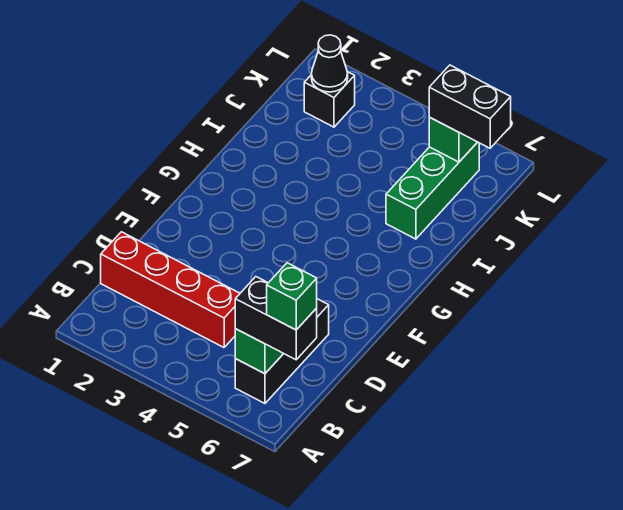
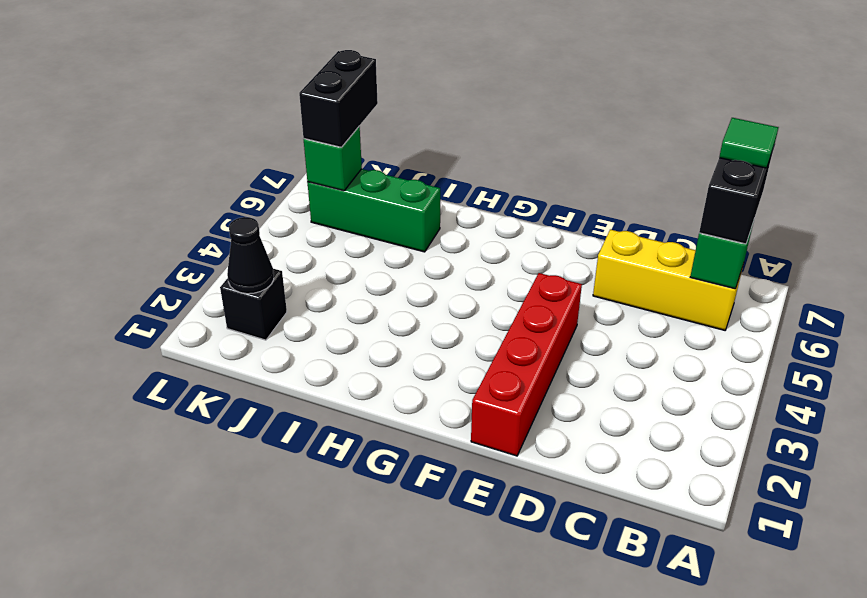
black brick B6:D6 level 1 -> yellow brick B6:D6 level 1
green brick B7 level 4 -> green tile B7 level 4
red brick C1:C4 level 1 -> red brick E1:E4 level 1

